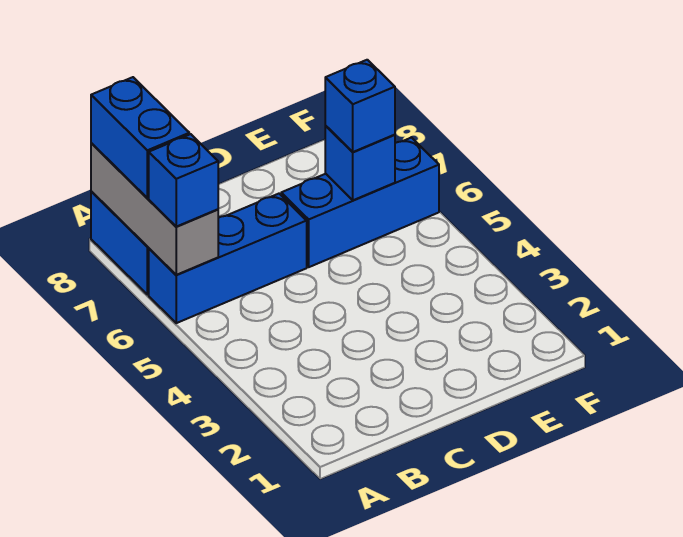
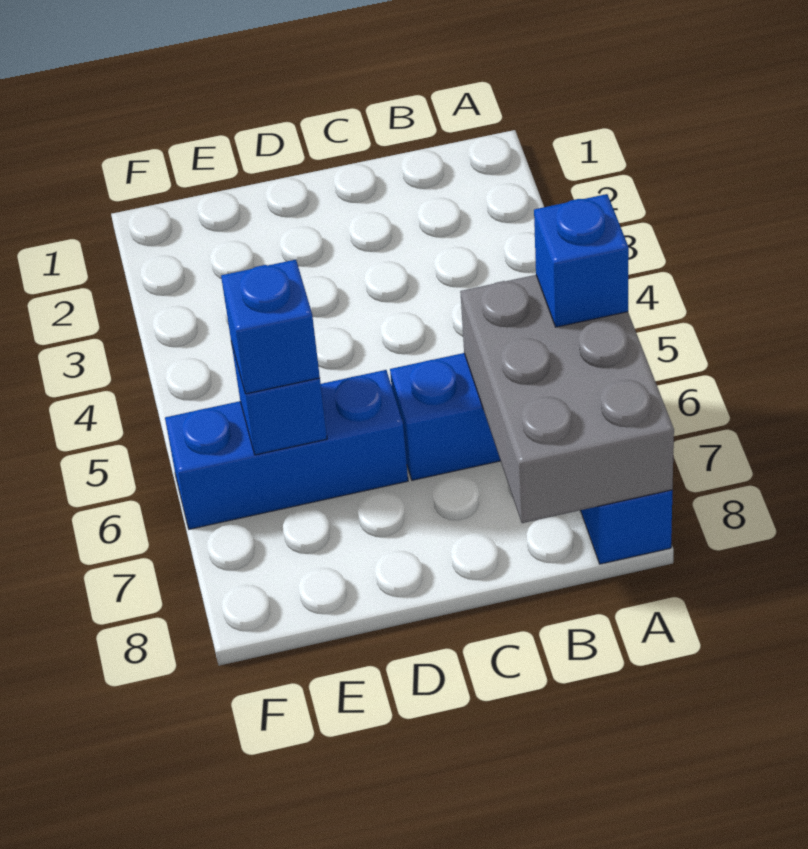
grey brick A6:A8 level 2 -> grey brick A6:B8 level 2
blue brick A7:A8 level 3 -> none

